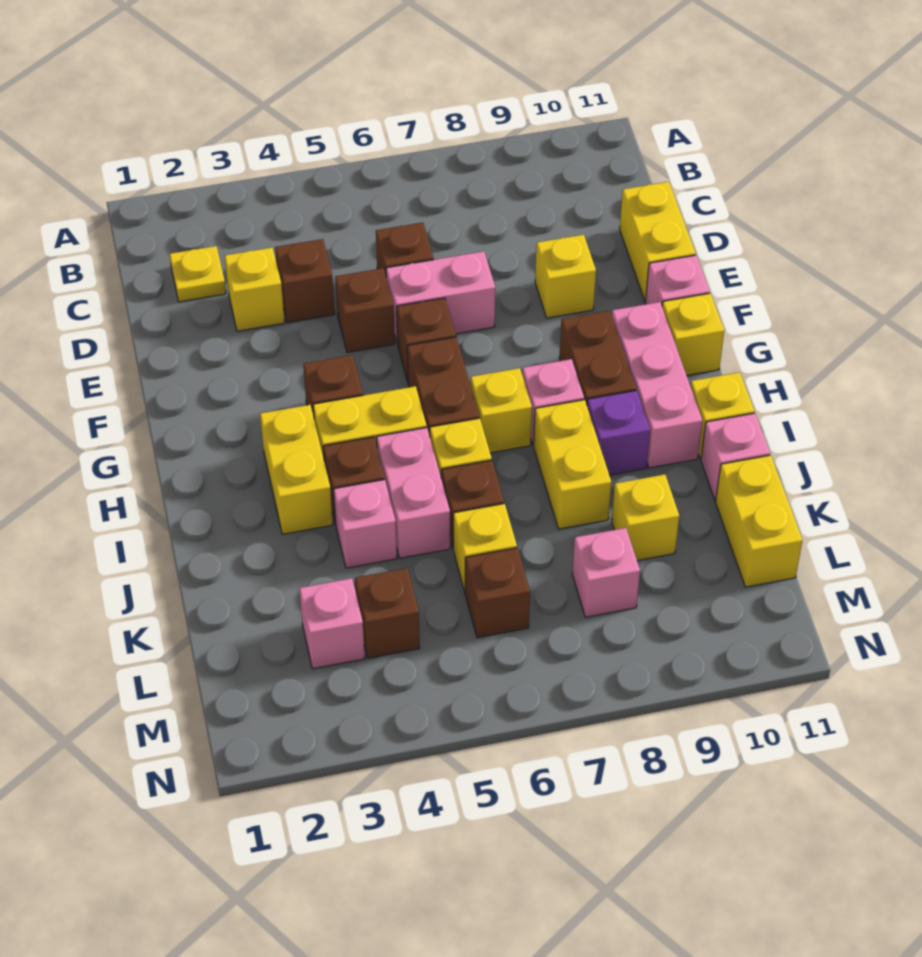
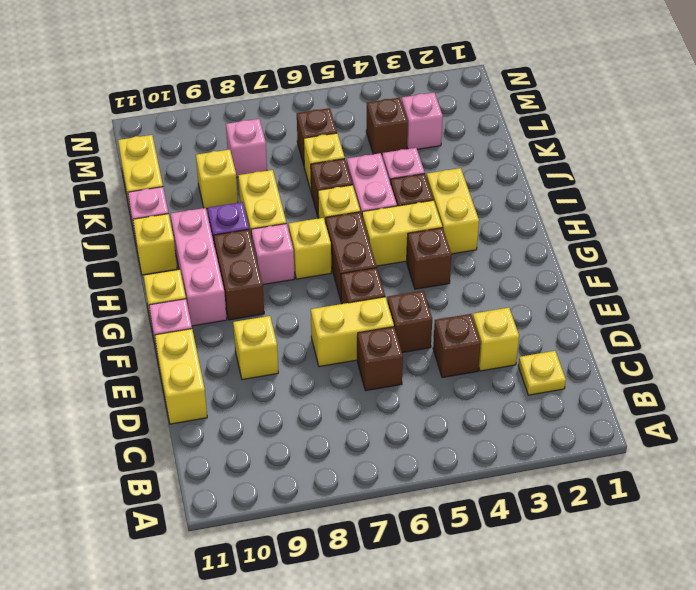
pink brick E6:E7 level 1 -> yellow brick E6:E7 level 1

